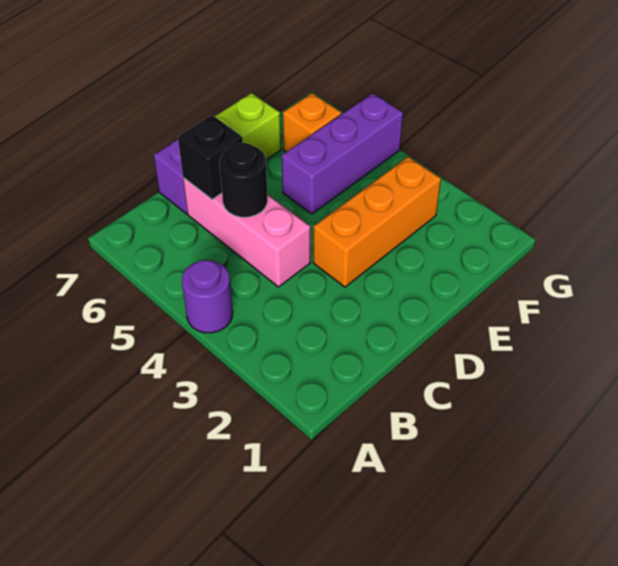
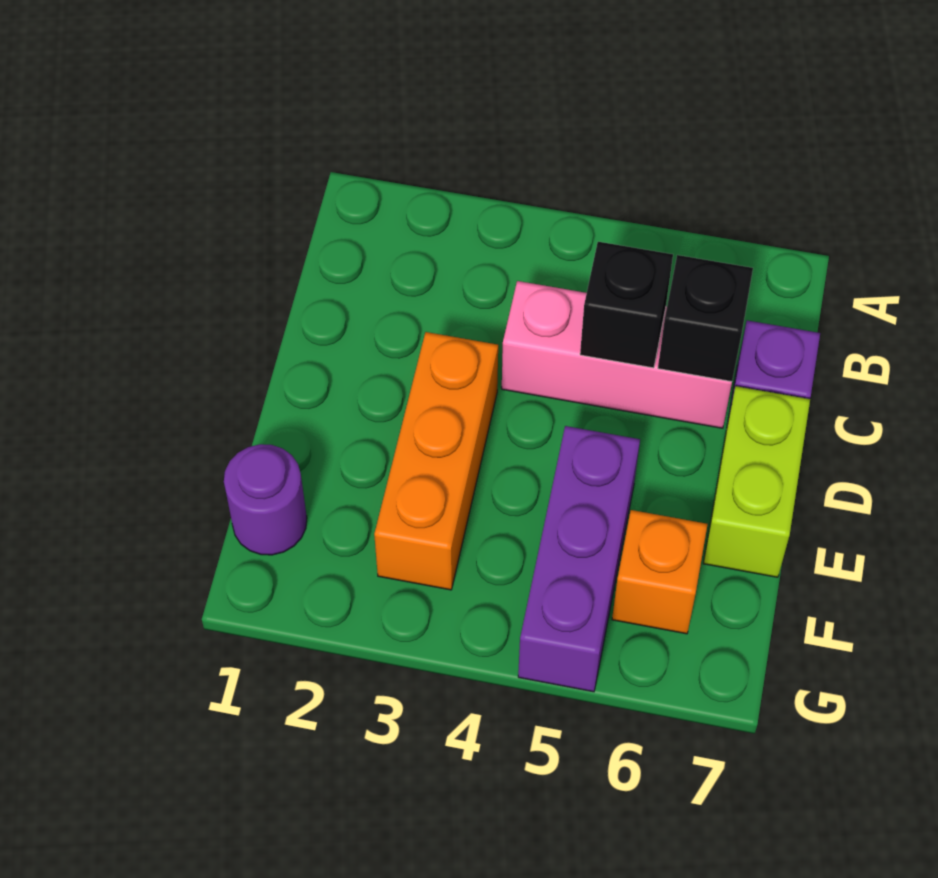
purple round brick A4 level 1 -> purple round brick F1 level 1
black round brick C5 level 2 -> black brick C5 level 2

